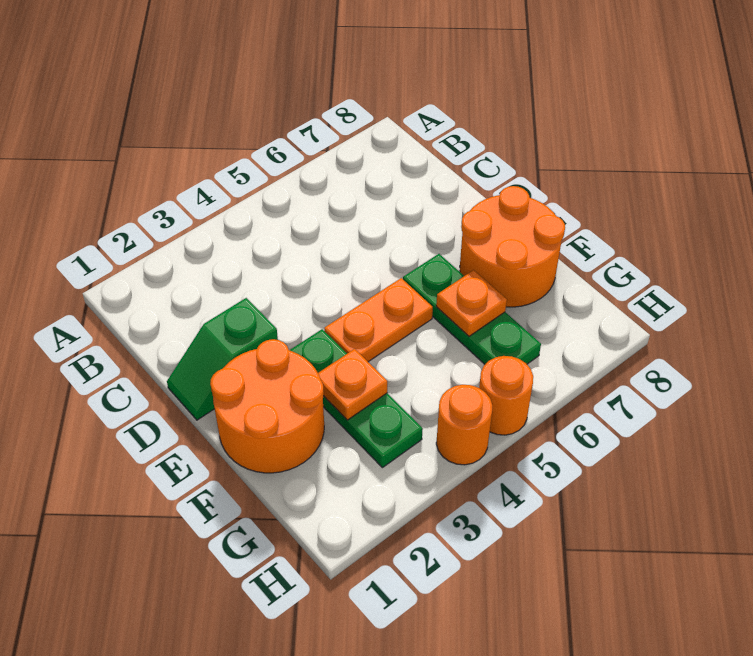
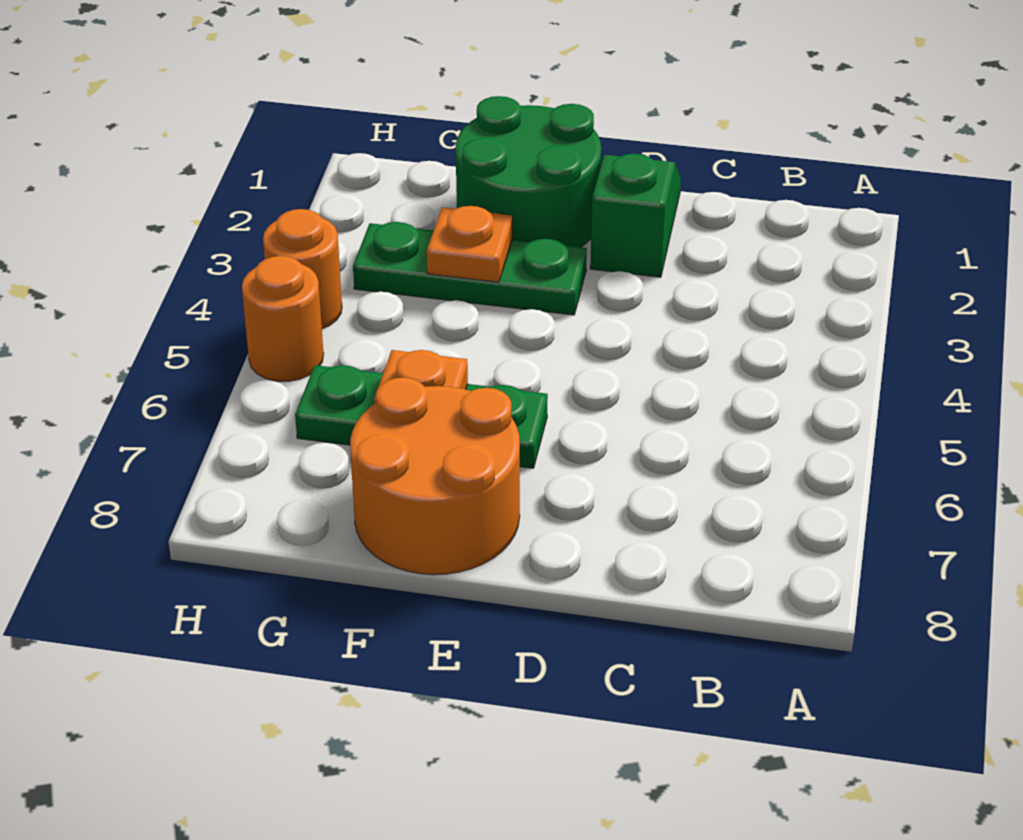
orange round brick E1:F2 level 1 -> green round brick E1:F2 level 1
orange plate E4:E5 level 1 -> none

